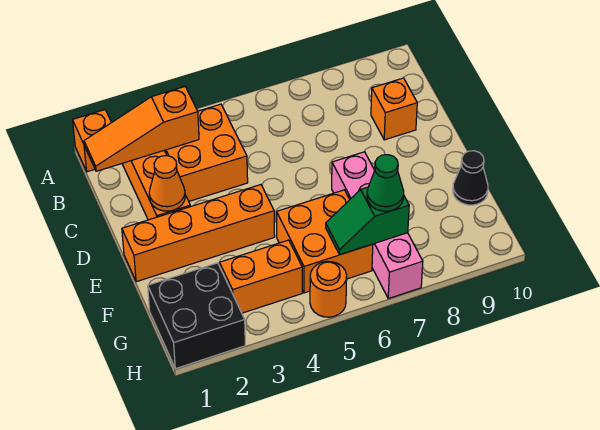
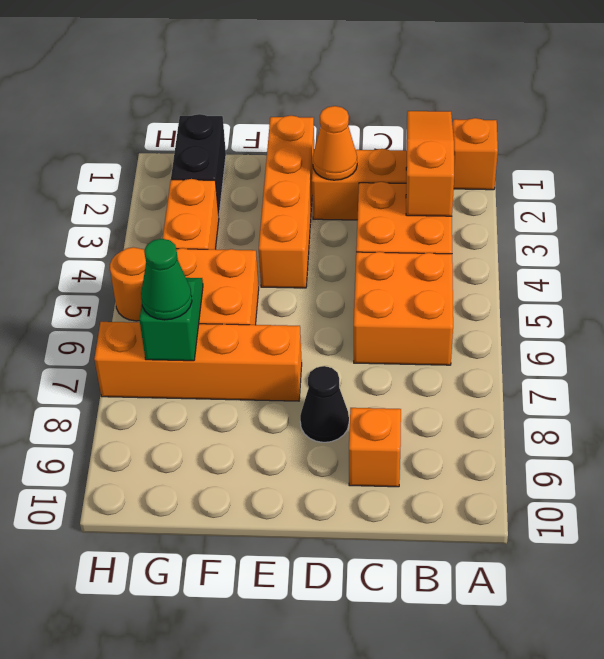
none -> orange brick B5:C6 level 1
pink brick E7:H7 level 1 -> orange brick E7:H7 level 1
black cone F10 level 1 -> black cone D8 level 1
black brick G1:H2 level 1 -> black brick G1:G2 level 1

